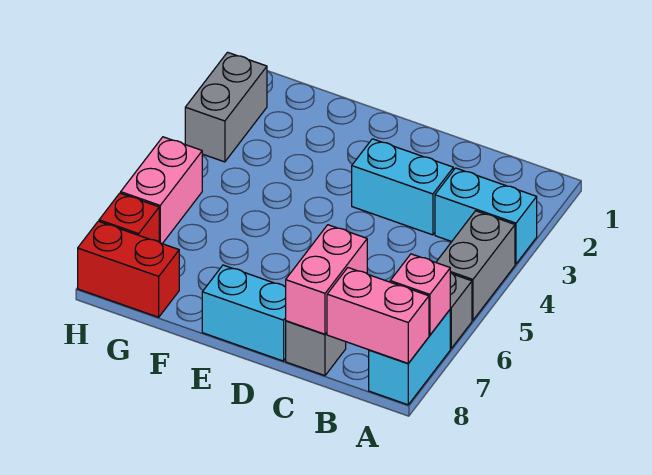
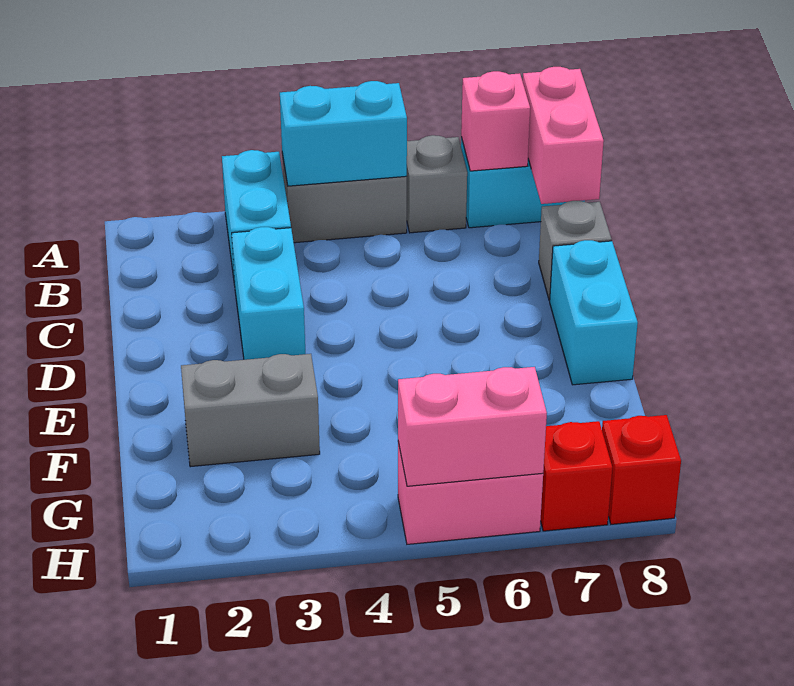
none -> cyan brick A4:A5 level 2
pink brick C7:C8 level 2 -> pink brick H5:H6 level 2
red brick G8:H8 level 1 -> red brick H8 level 1
grey brick H2:H3 level 1 -> grey brick F2:F3 level 1

